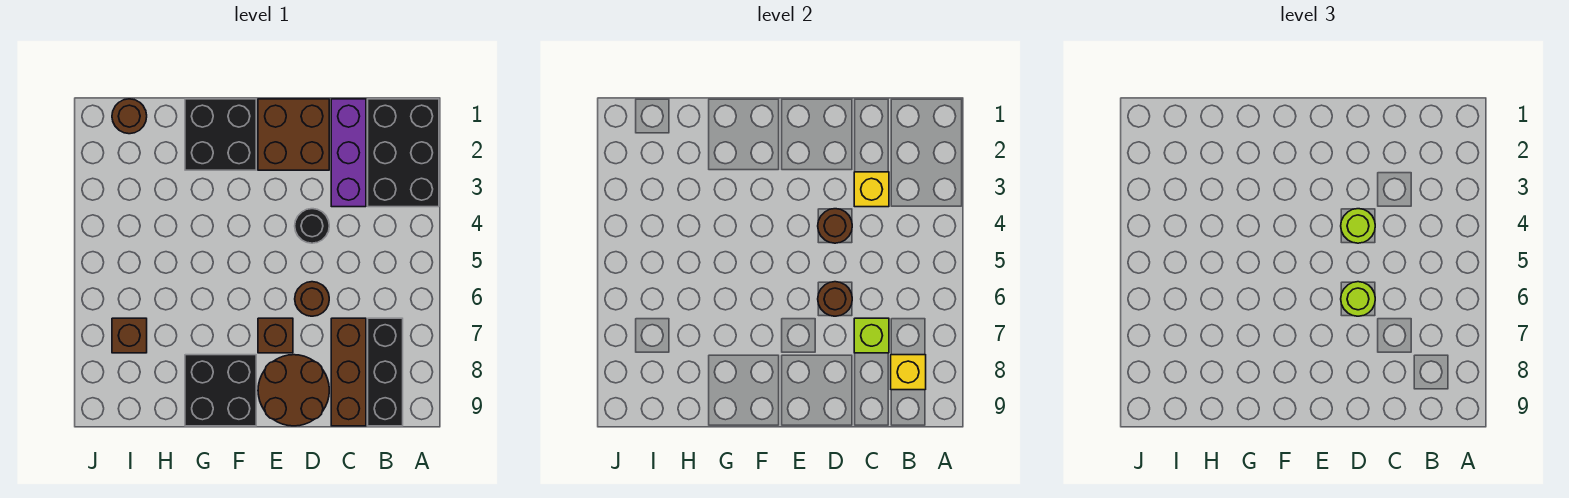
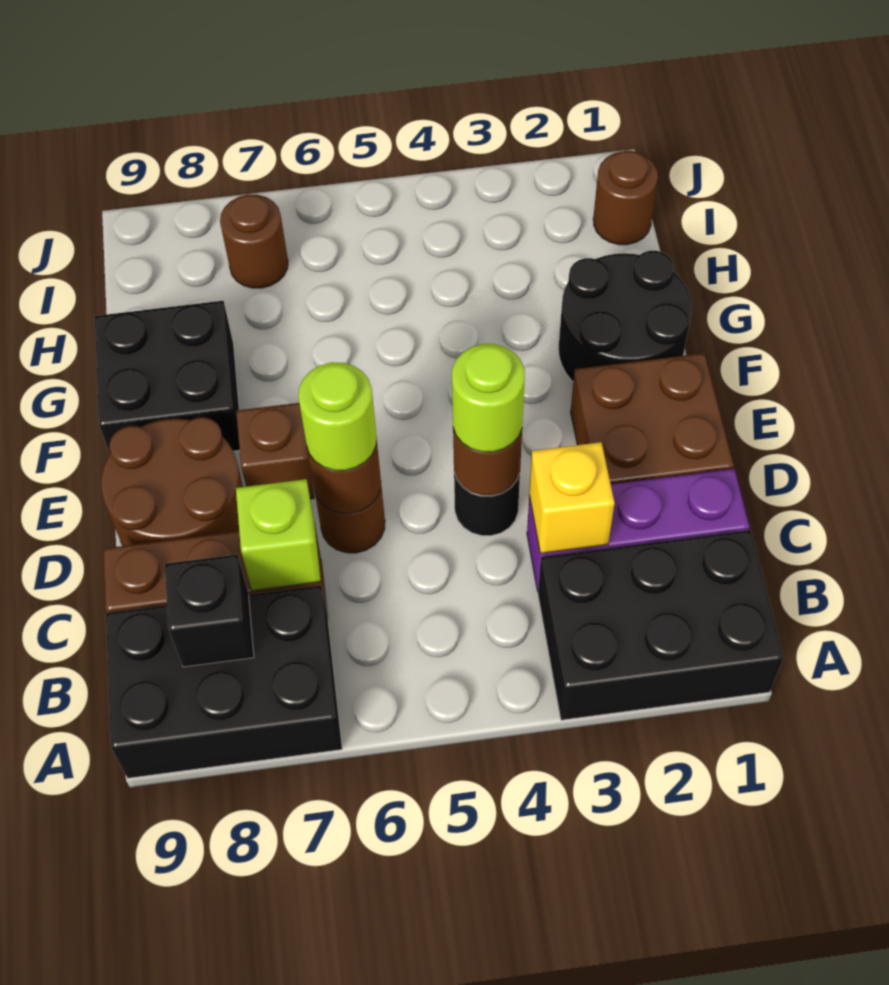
black brick B7:B9 level 1 -> black brick A7:B9 level 1
yellow brick B8 level 2 -> black brick B8 level 2
black brick F1:G2 level 1 -> black round brick F1:G2 level 1
brown brick I7 level 1 -> brown round brick I7 level 1

